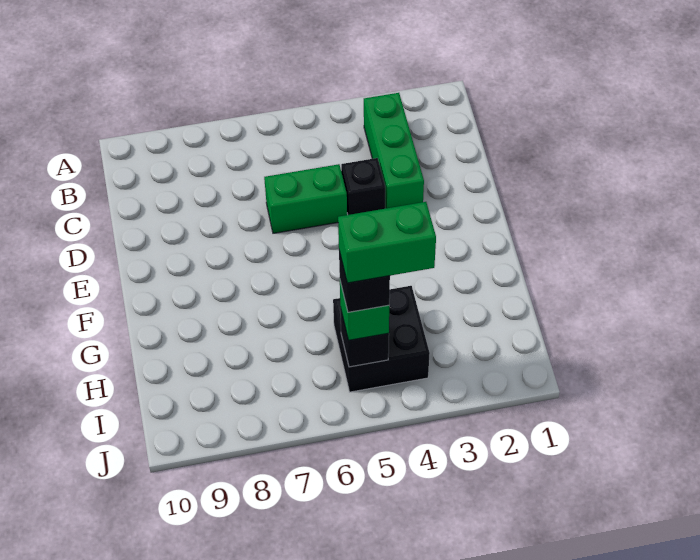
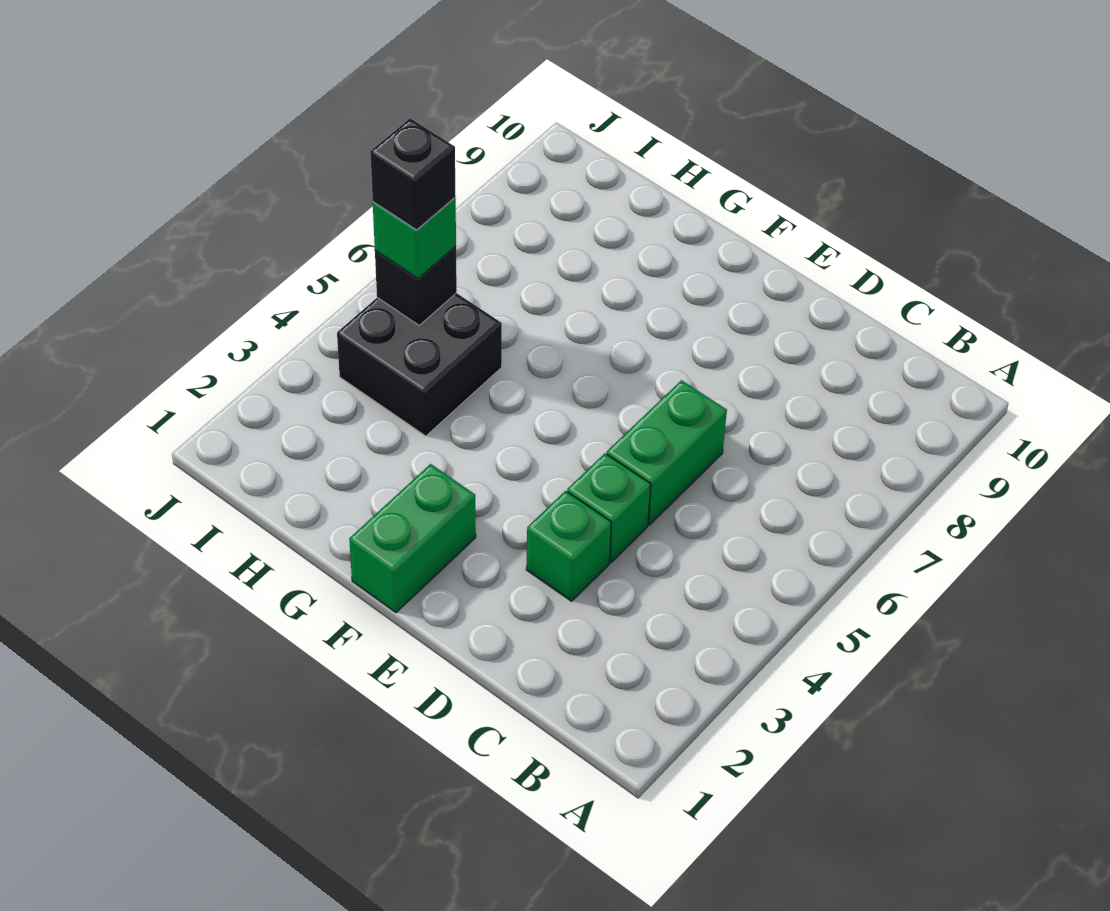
green brick B3:D3 level 1 -> green brick D3 level 1
black brick D4 level 1 -> green brick D4 level 1
green brick I4:I5 level 5 -> green brick F1:F2 level 1

